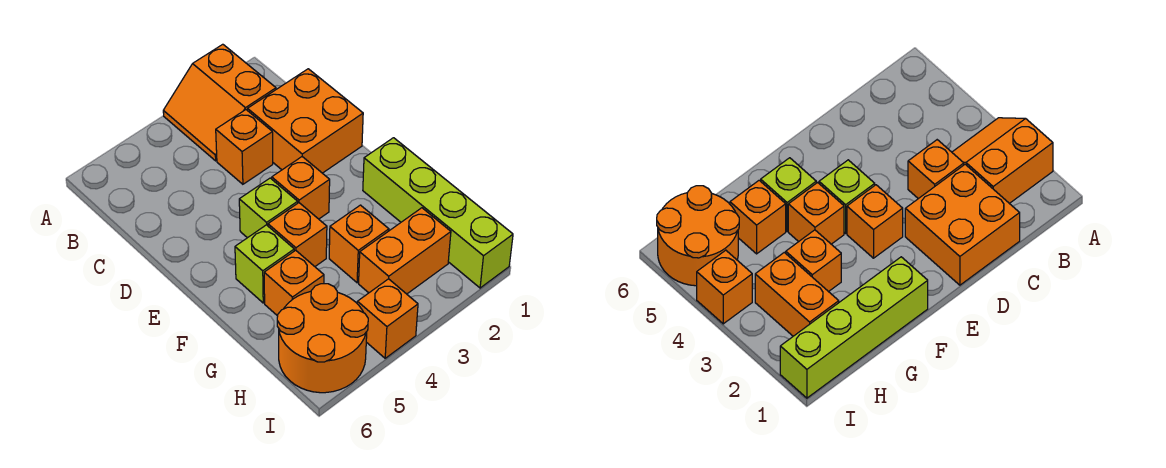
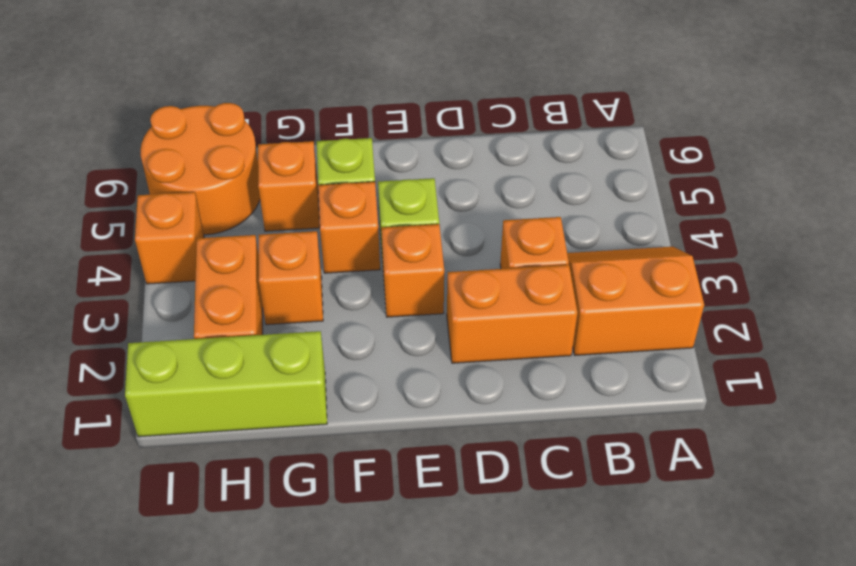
orange brick C1:D2 level 1 -> orange brick C2:D2 level 1
lime brick F1:I1 level 1 -> lime brick G1:I1 level 1

